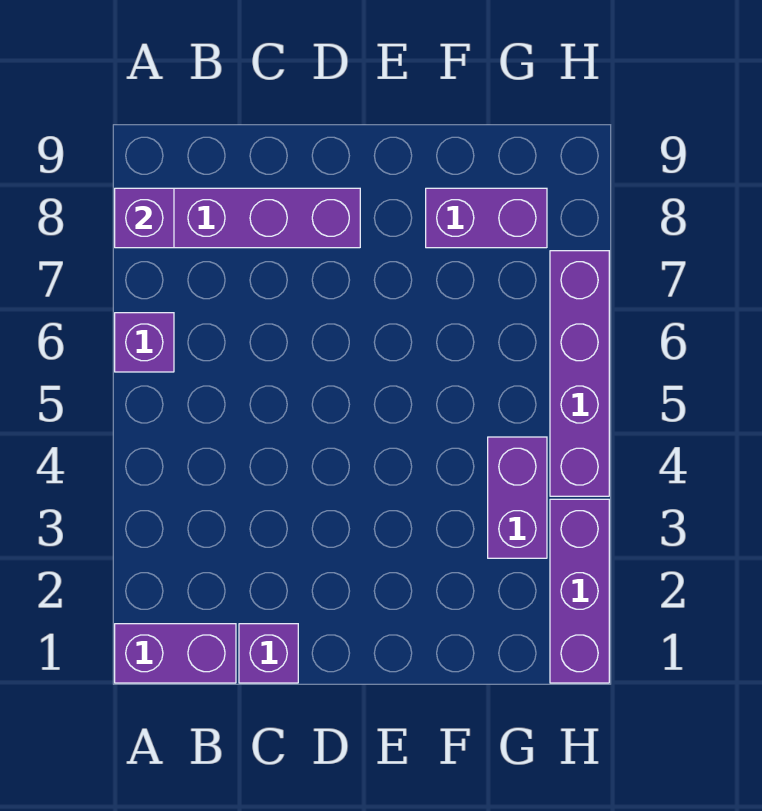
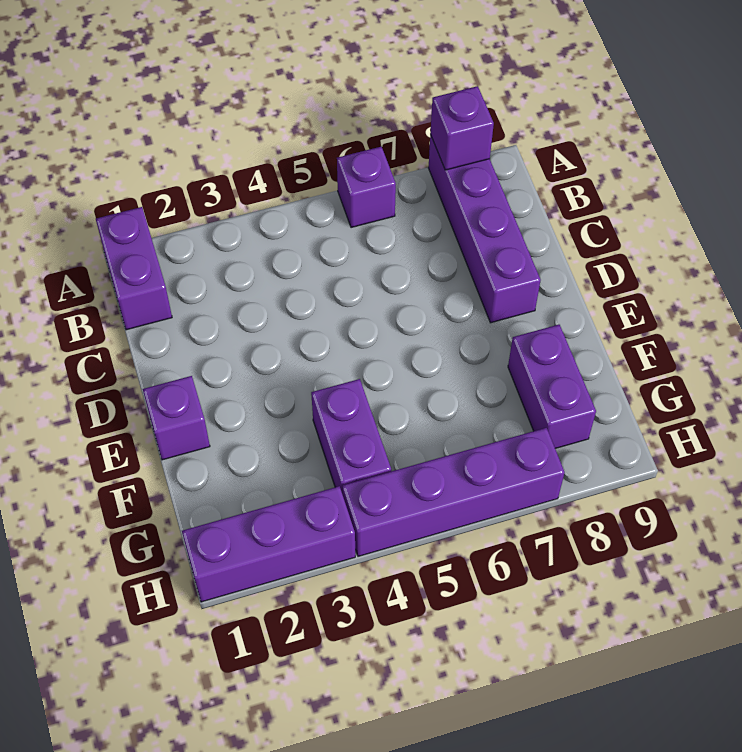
purple brick C1 level 1 -> purple brick E1 level 1
purple brick G3:G4 level 1 -> purple brick F4:G4 level 1

